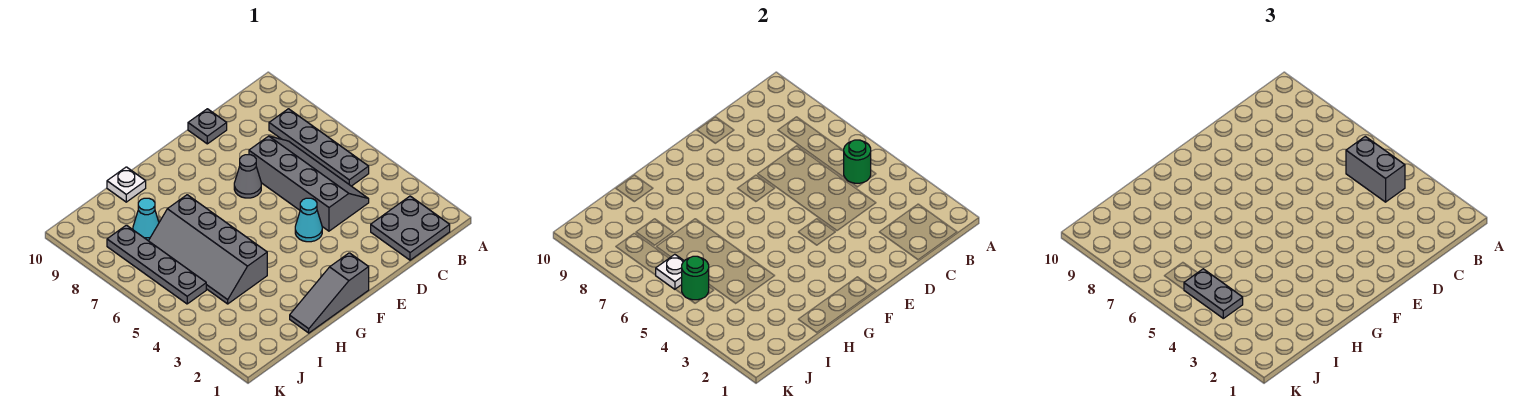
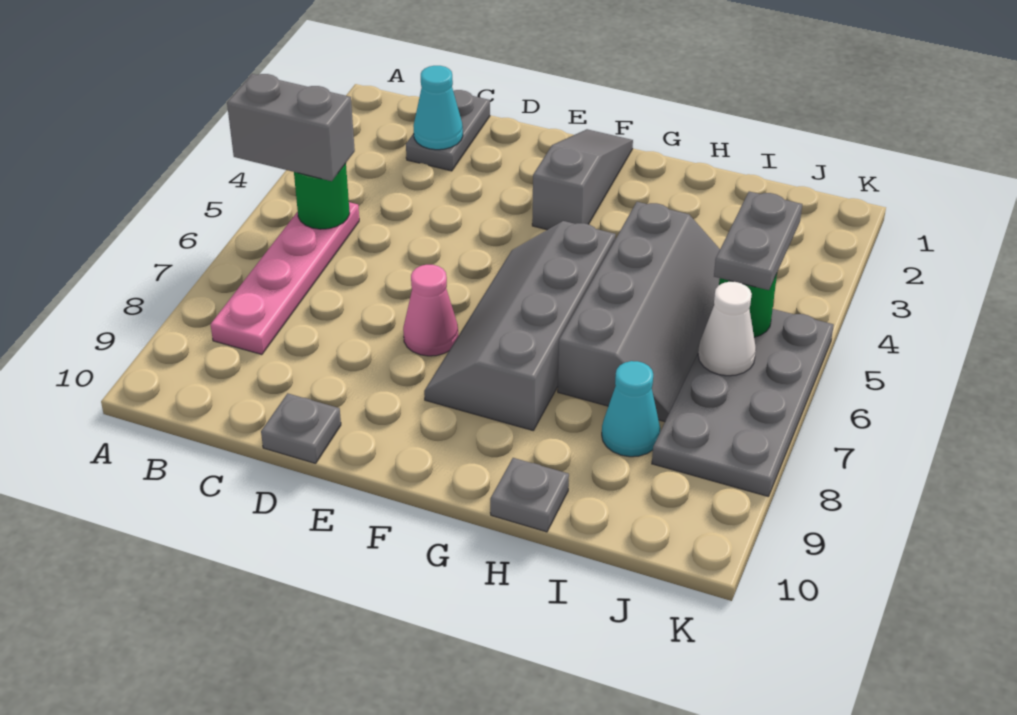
grey plate B1:C2 level 1 -> grey plate C1:C2 level 1
grey brick B4:B5 level 3 -> grey brick A5:B5 level 3
grey plate B5:B8 level 1 -> pink plate B5:B8 level 1
grey slope C4:D7 level 1 top D -> grey slope F5:G8 level 1 top G
cyan cone E4 level 1 -> cyan cone C2 level 2
grey cone E7 level 1 -> pink cone E7 level 1
grey slope F1:H1 level 1 top F -> grey slope F1:F3 level 1 top 3
white plate H10 level 1 -> grey plate H10 level 1
grey plate J5:J8 level 1 -> grey plate J5:K8 level 1
white plate J6 level 2 -> white cone J6 level 2

